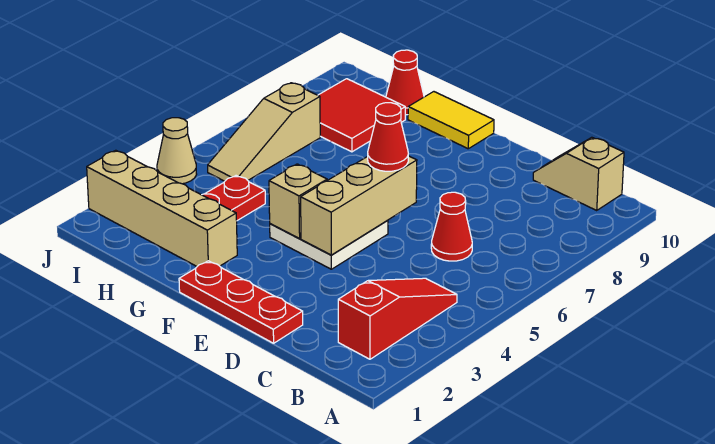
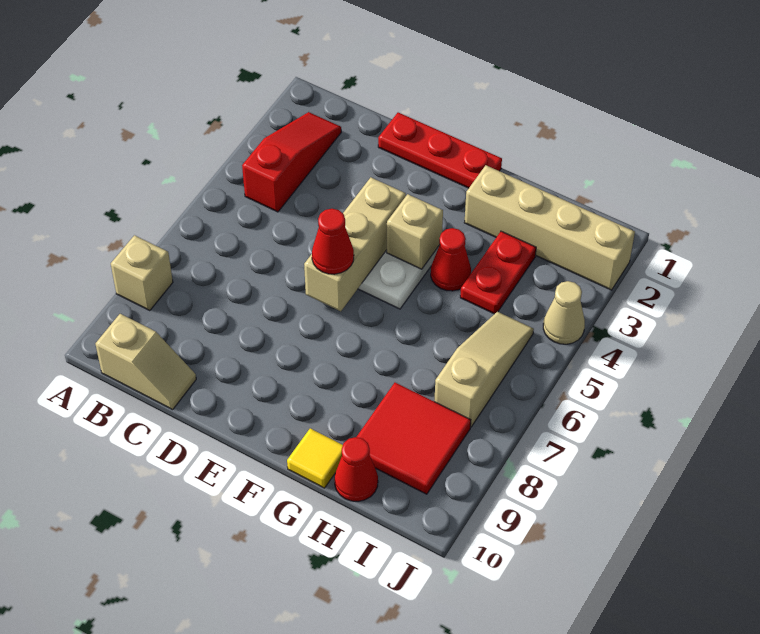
none -> tan brick A8 level 1
red slope B2:B4 level 1 top 2 -> red slope B2:B4 level 1 top 4
red cone C6 level 1 -> red cone G4 level 1
yellow tile F10:G10 level 1 -> yellow tile G10 level 1

